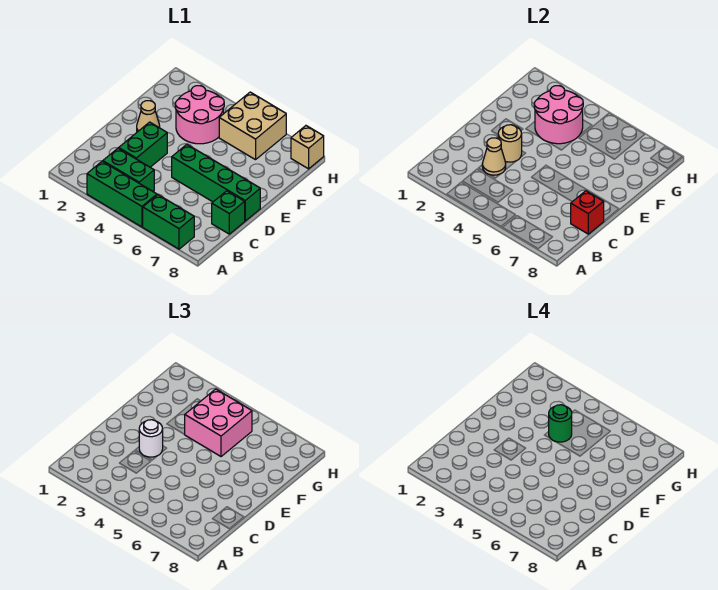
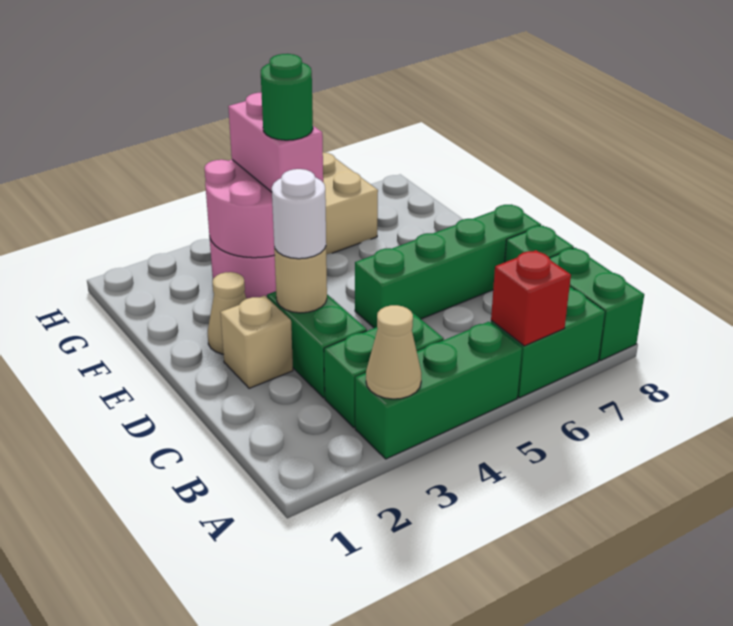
none -> green brick A8:B8 level 1
tan cone C3 level 2 -> tan cone A3 level 2
red brick C8 level 2 -> red brick A6 level 2
pink brick F4:G5 level 3 -> pink brick F4:G4 level 3
tan brick H8 level 1 -> tan brick D2 level 1

